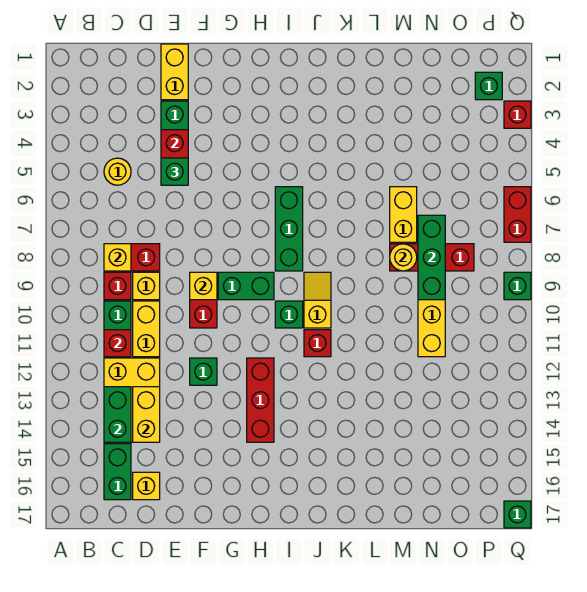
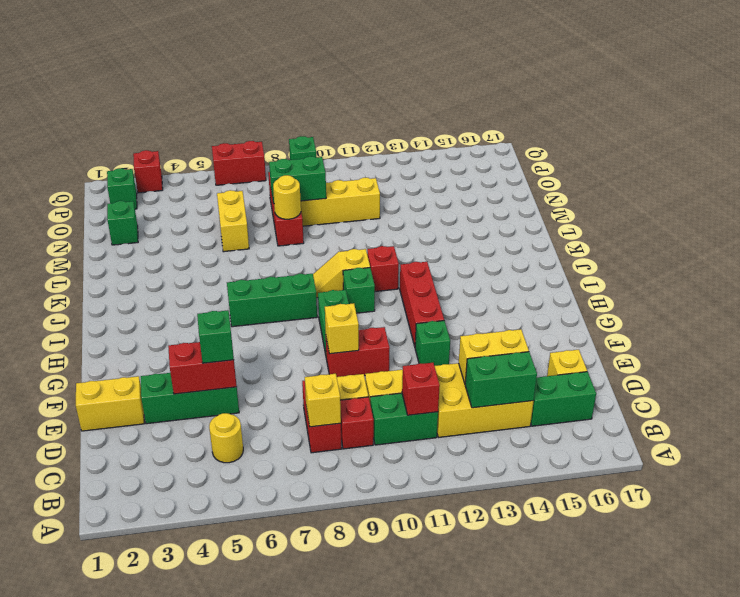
red brick H12:H14 level 1 -> red brick G12:I12 level 1
yellow brick M6:M7 level 1 -> yellow brick M6:N6 level 1
green brick N7:N9 level 2 -> green brick N8:N9 level 2
green brick Q17 level 1 -> green brick N2 level 1

